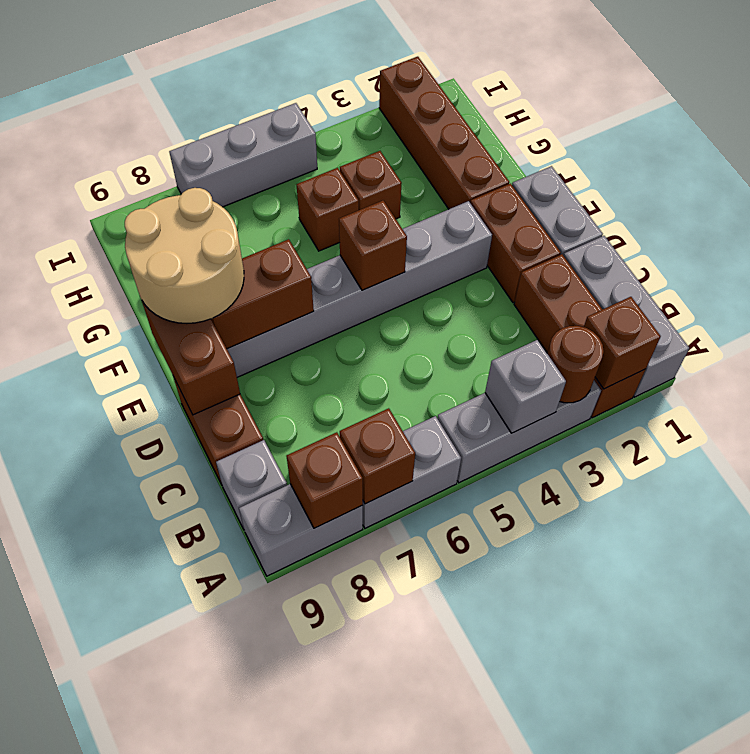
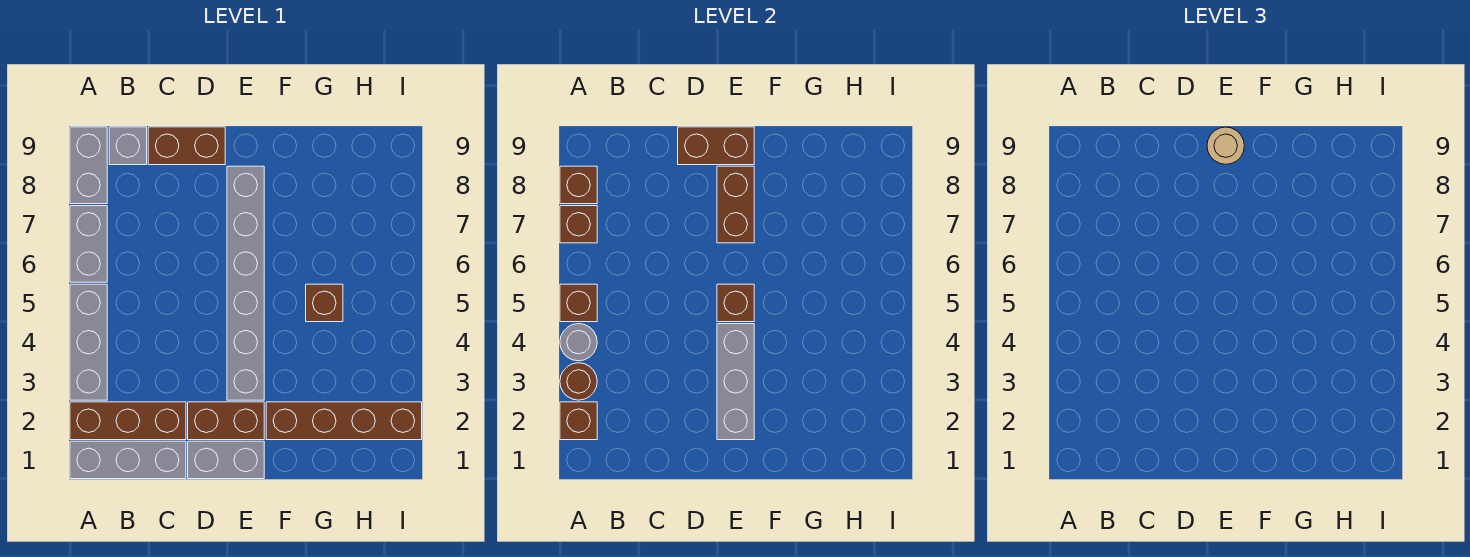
grey brick A4 level 2 -> grey round brick A4 level 2
tan round brick E8:F9 level 3 -> tan round brick E9 level 3
brown brick G4 level 1 -> brown brick A5 level 2
grey brick I5:I7 level 1 -> grey brick E2:E4 level 2

